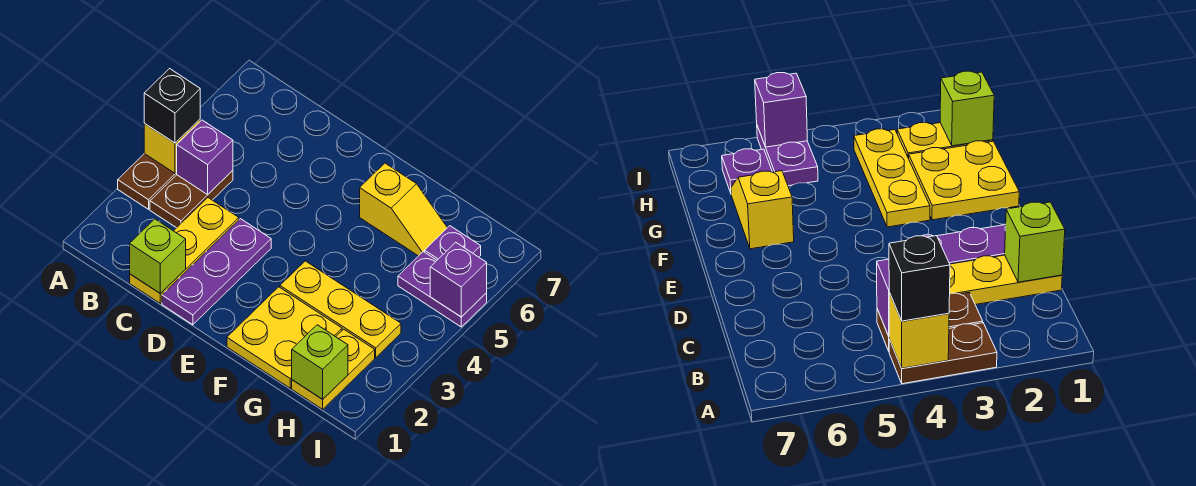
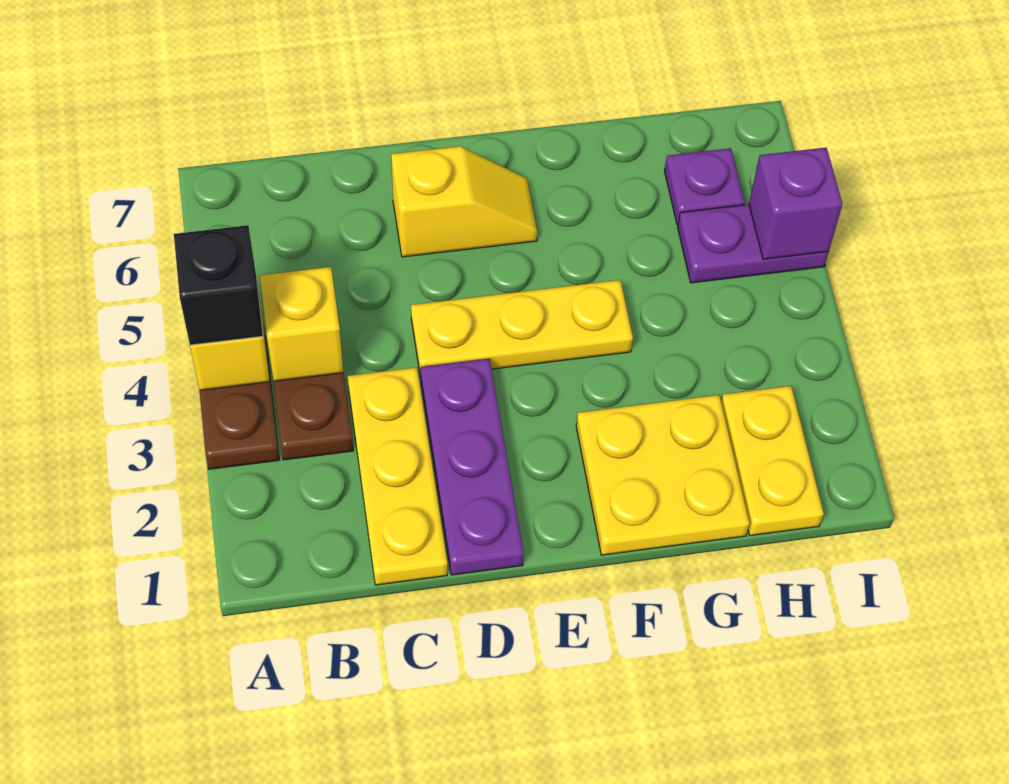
purple brick B4 level 2 -> yellow brick B4 level 2
lime brick C1 level 2 -> none
yellow plate F3:H3 level 1 -> yellow plate D4:F4 level 1
yellow slope F6:G6 level 1 top F -> yellow slope D6:E6 level 1 top D
lime brick H1 level 2 -> none

